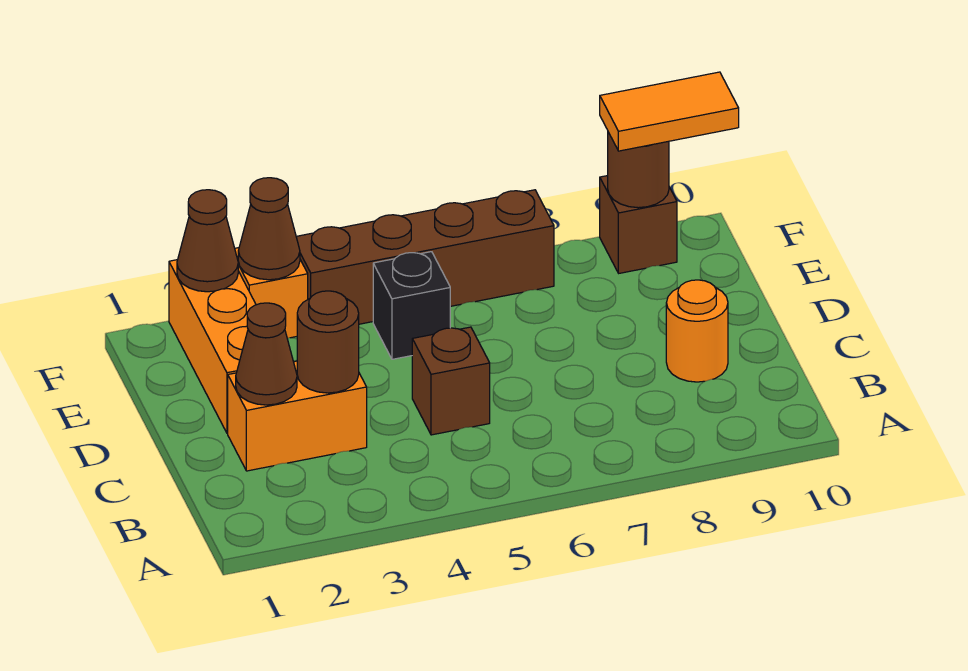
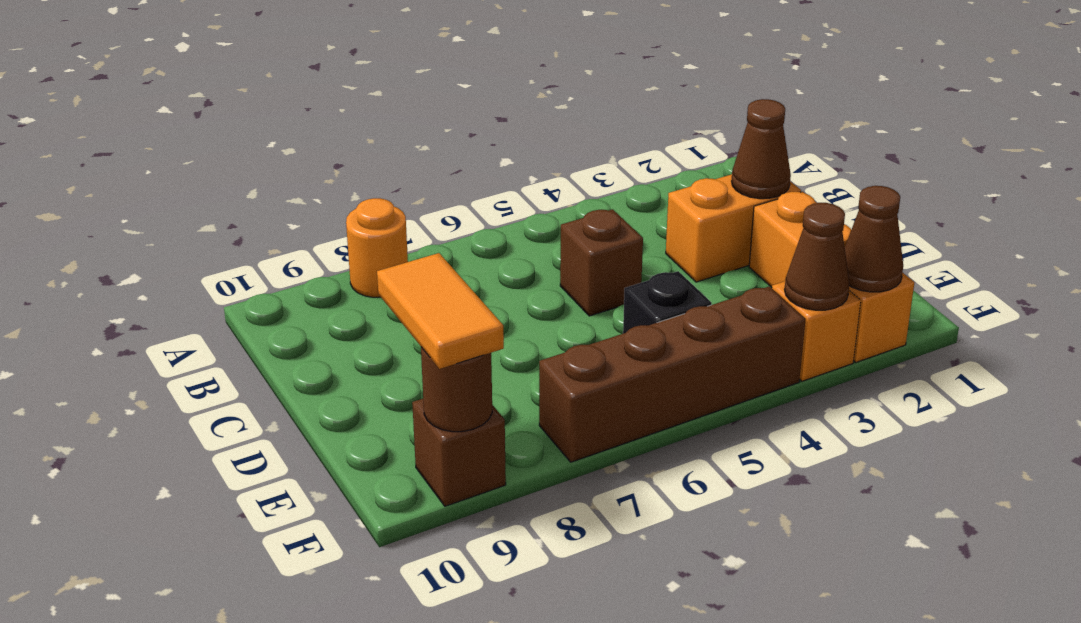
brown round brick C3 level 2 -> none
orange round brick C9 level 1 -> orange round brick A8 level 1
orange tile F9:F10 level 3 -> orange tile E9:F9 level 3

